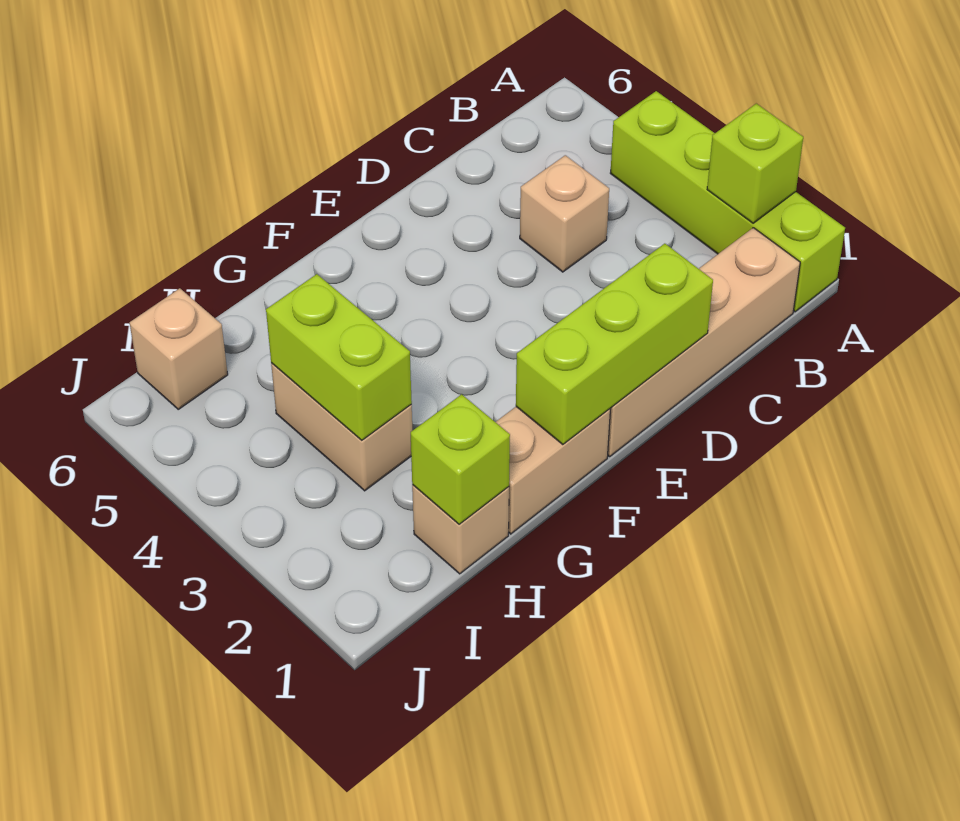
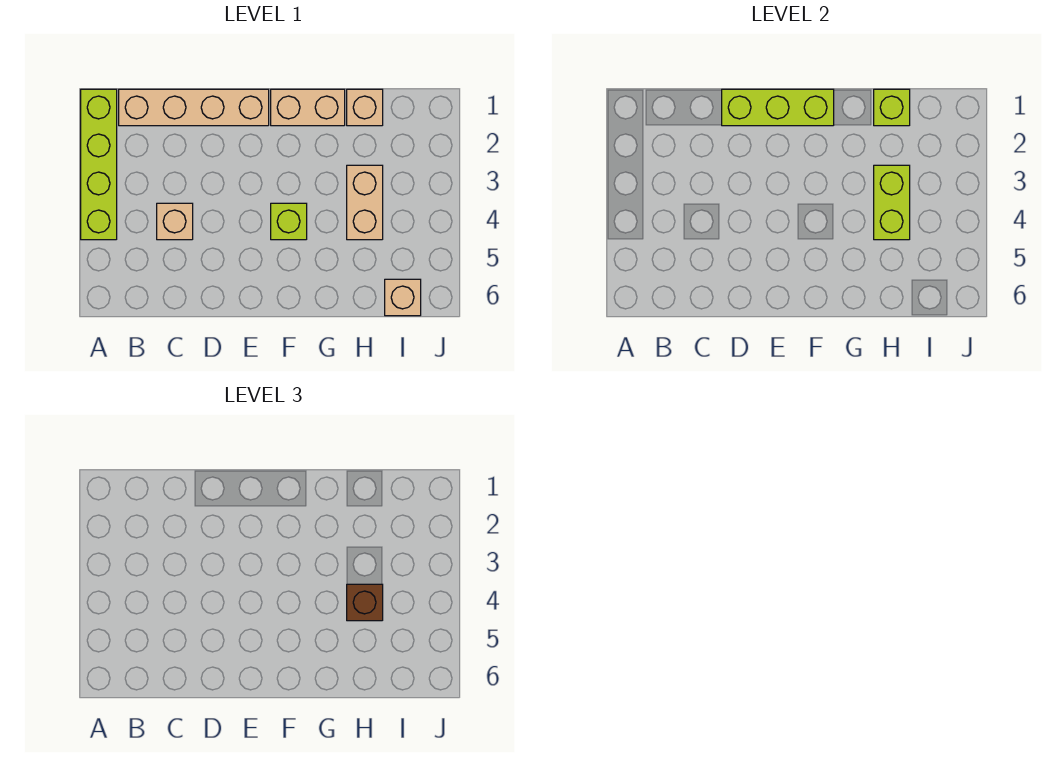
lime brick A2 level 2 -> lime brick F4 level 1
none -> brown brick H4 level 3

